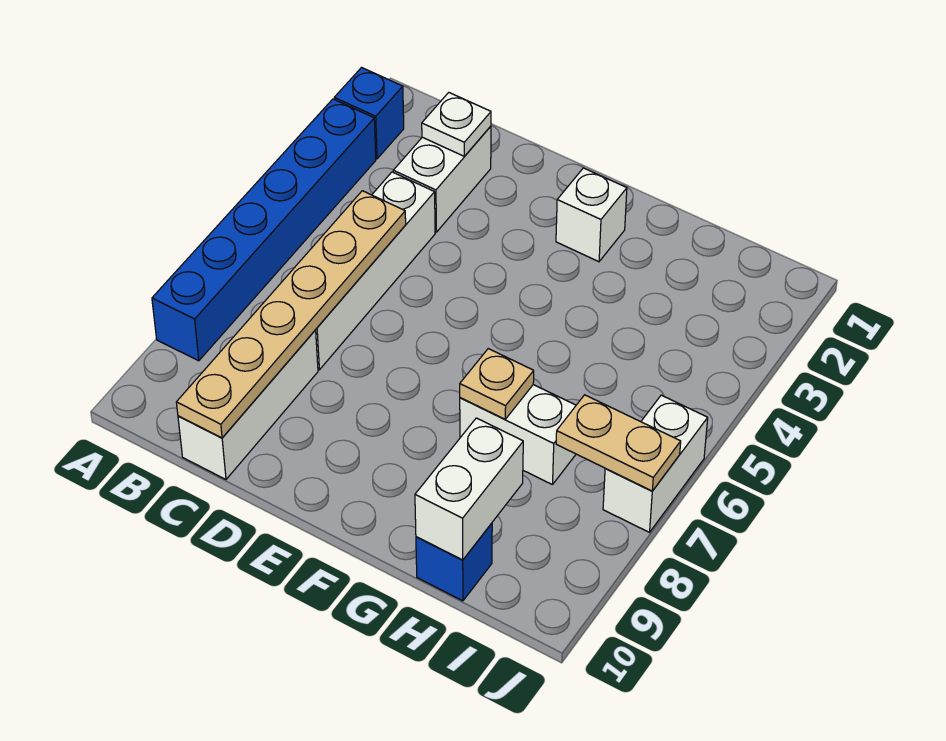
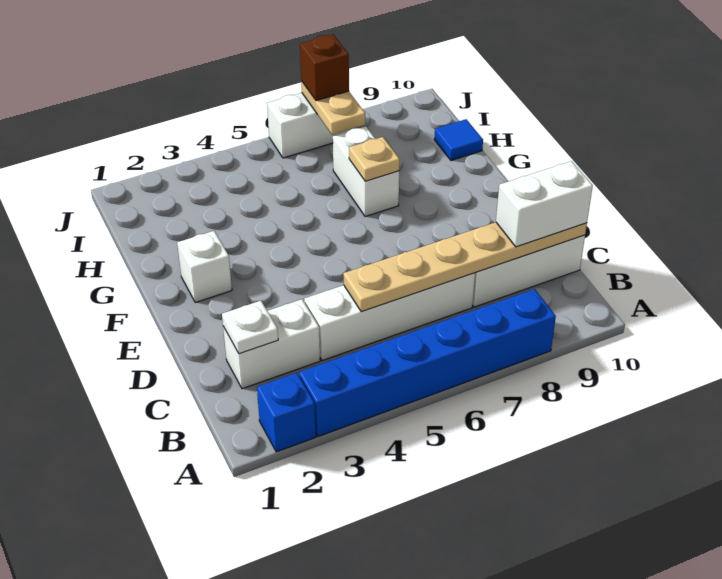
white brick H9:H10 level 2 -> white brick C9:C10 level 3
blue brick H10 level 1 -> blue tile H10 level 1
none -> brown brick J7 level 3

